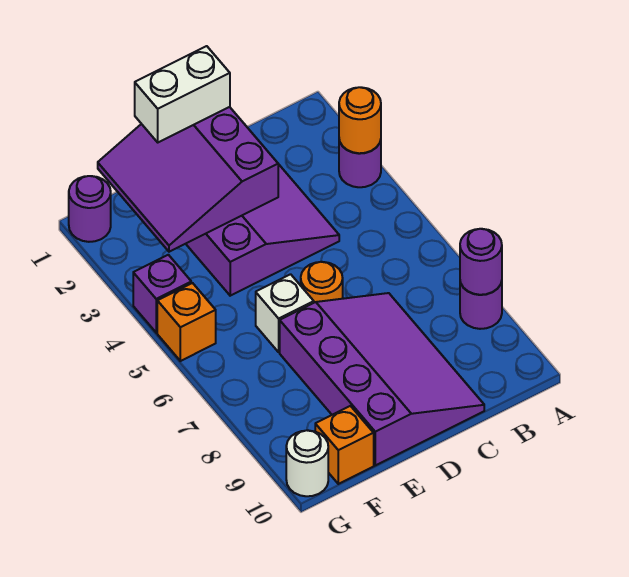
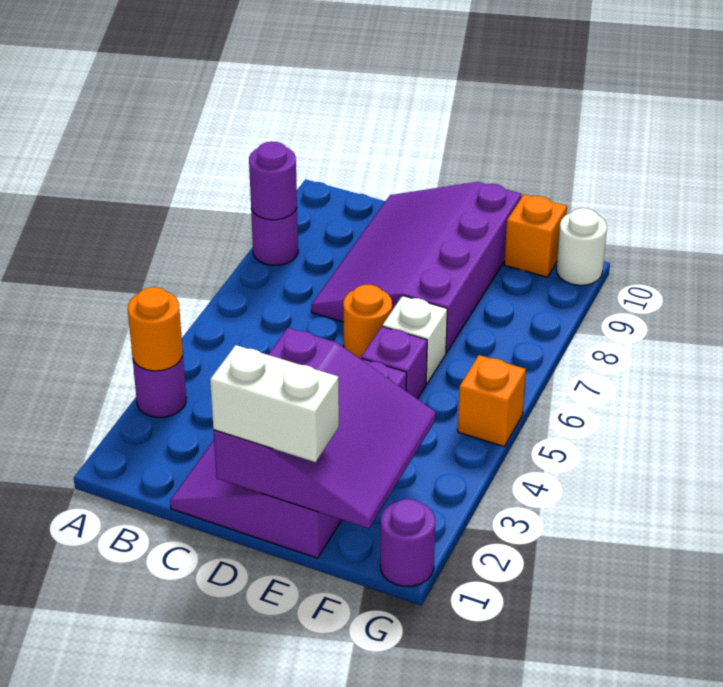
purple brick G4 level 1 -> purple brick E5 level 1

